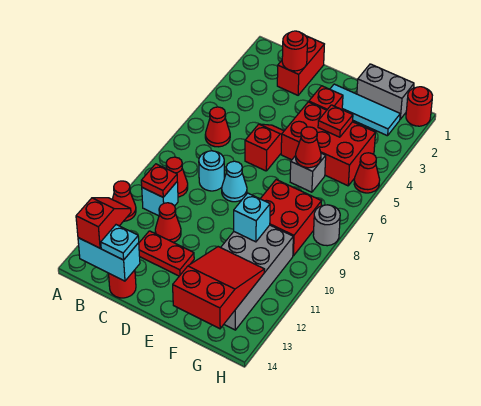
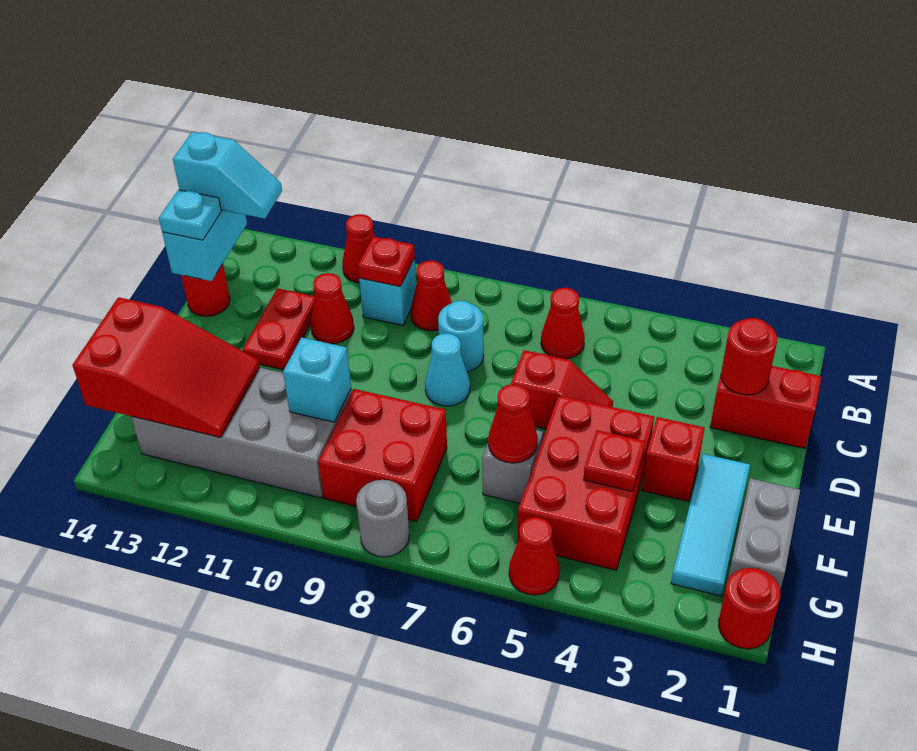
red slope B13:B14 level 3 top 14 -> cyan slope B13:B14 level 3 top 14

